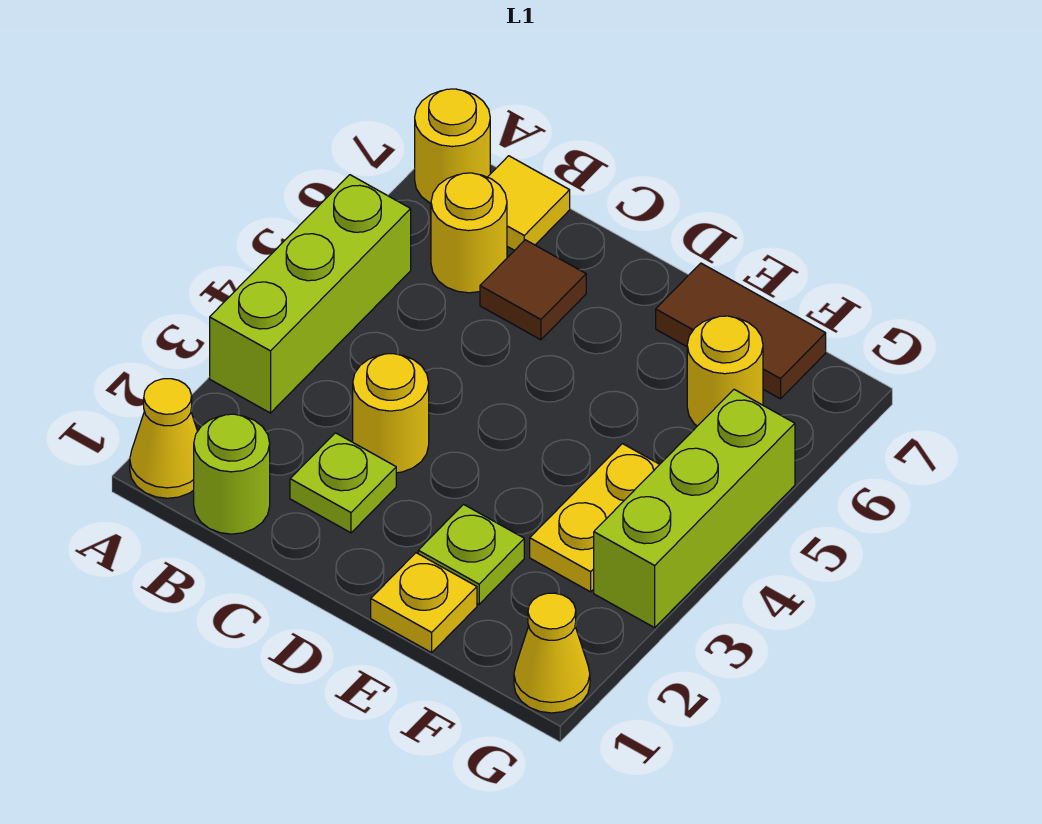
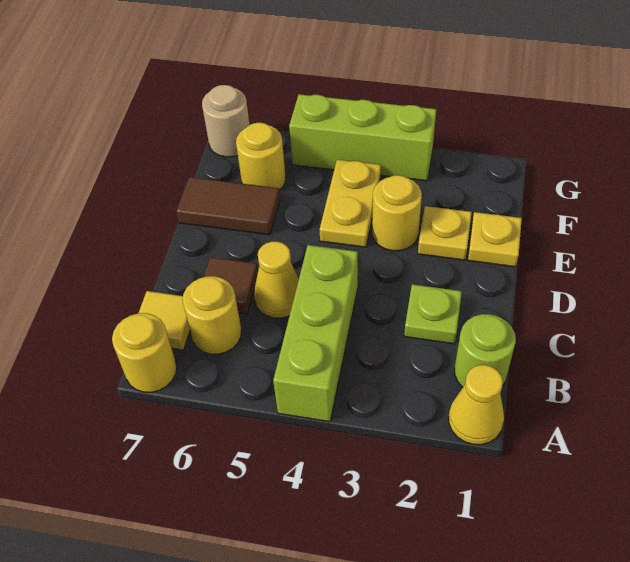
lime brick A3:A5 level 1 -> lime brick A4:C4 level 1
yellow round brick C3 level 1 -> yellow round brick E3 level 1
lime plate E2 level 1 -> yellow plate E2 level 1
brown tile E7:F7 level 1 -> brown tile E6:E7 level 1
yellow plate F3:F4 level 1 -> yellow plate E4:F4 level 1
yellow cone G1 level 1 -> yellow cone C5 level 1
none -> tan round brick G7 level 1

